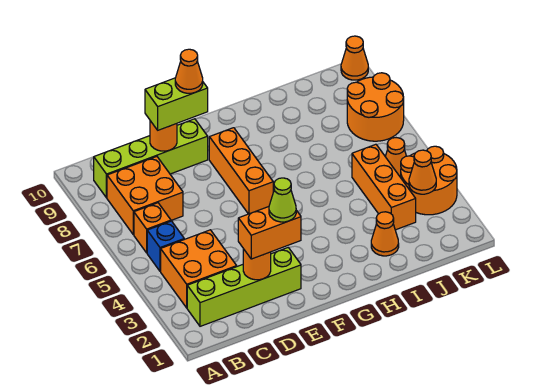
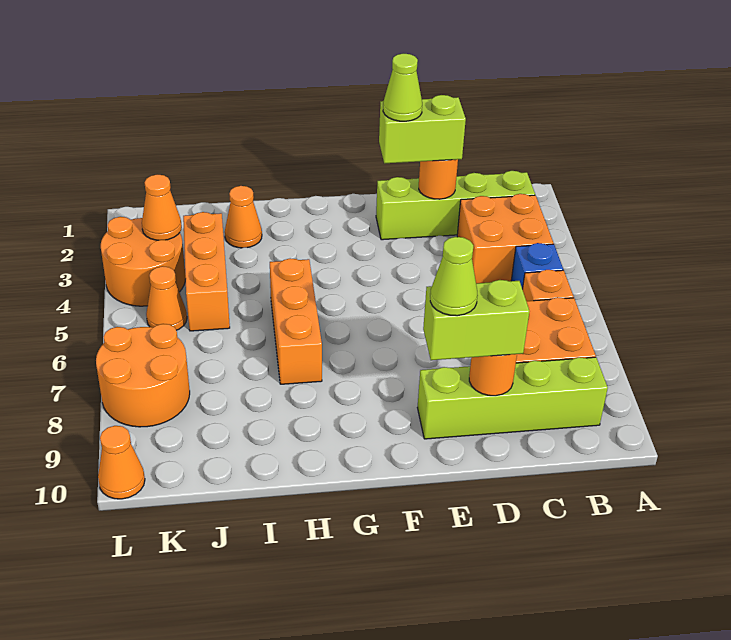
orange brick D2:E2 level 3 -> lime brick D2:E2 level 3
orange cone E9 level 4 -> lime cone E9 level 4
orange brick F6:F8 level 1 -> orange brick H5:H7 level 1

